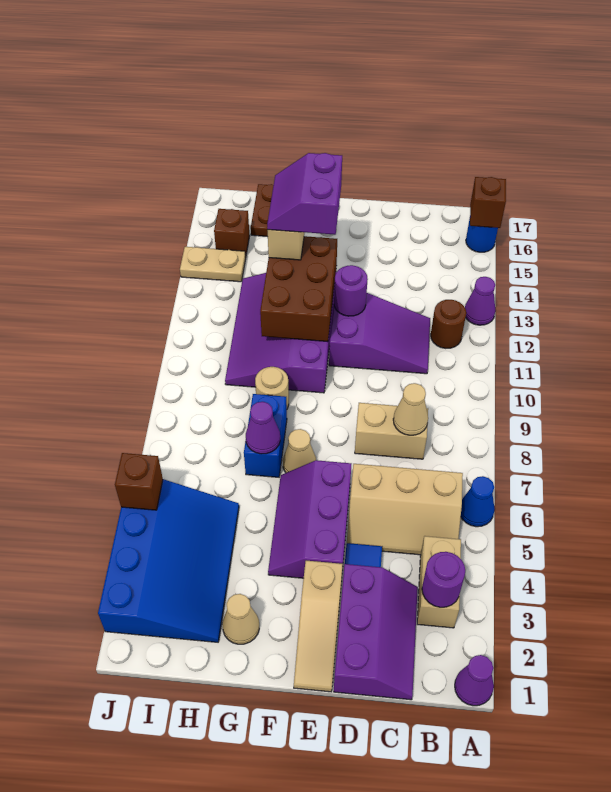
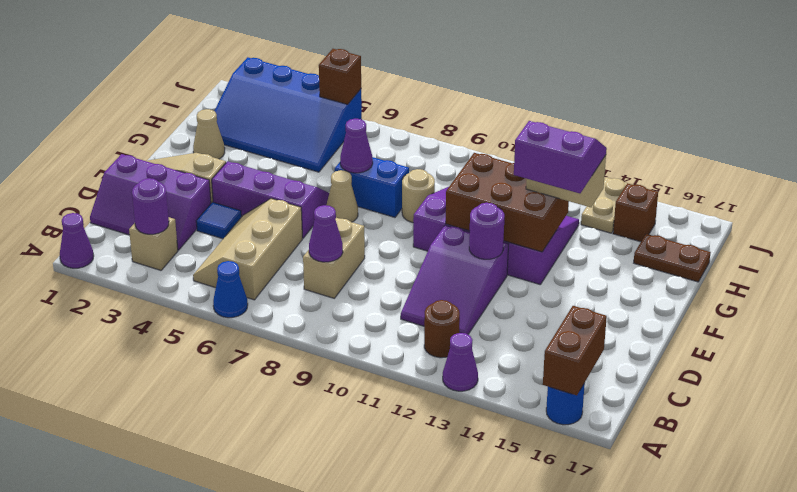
brown brick A16 level 2 -> brown brick A16:B16 level 2
tan brick B3:B4 level 1 -> tan brick B3 level 1
tan cone C8 level 2 -> purple cone C8 level 2

